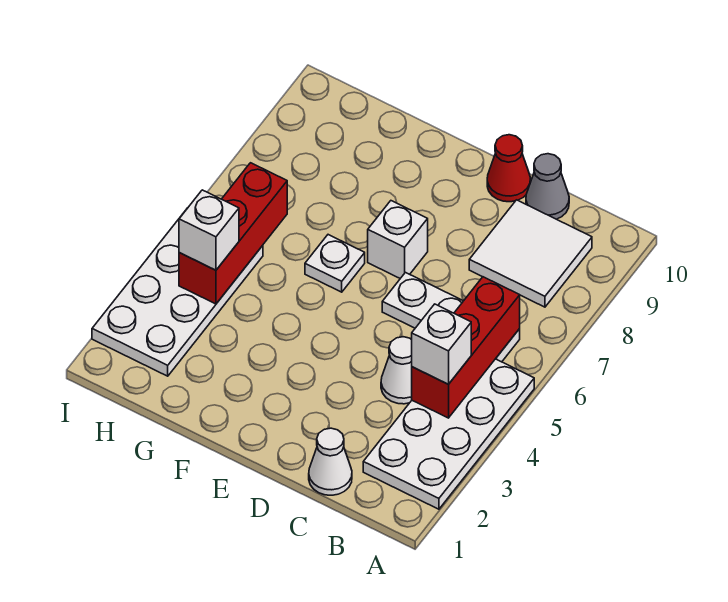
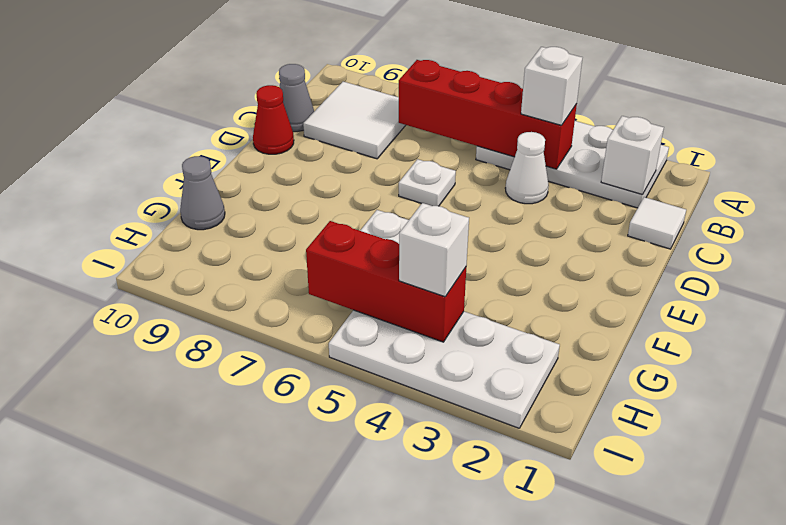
red brick B4:B6 level 2 -> red brick B4:B7 level 2
white plate B6:D6 level 1 -> white plate D6 level 1
white cone C1 level 1 -> white tile C1 level 1
white brick E7 level 1 -> white brick B2 level 2
none -> grey cone G10 level 1

